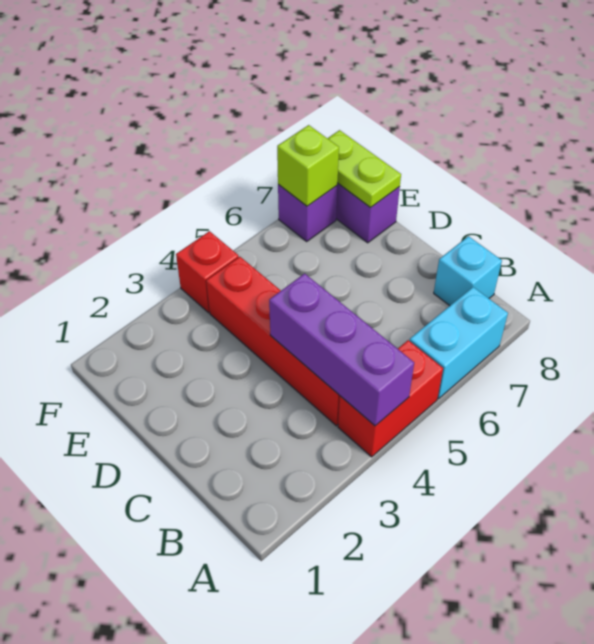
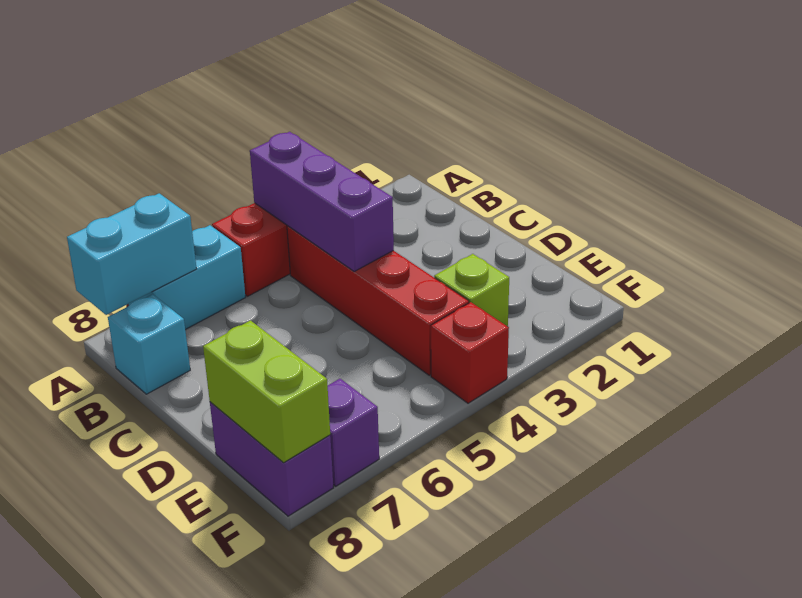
none -> cyan brick A7:A8 level 2
lime plate E8:F8 level 2 -> lime brick E8:F8 level 2
lime brick F7 level 2 -> lime brick E3 level 1

